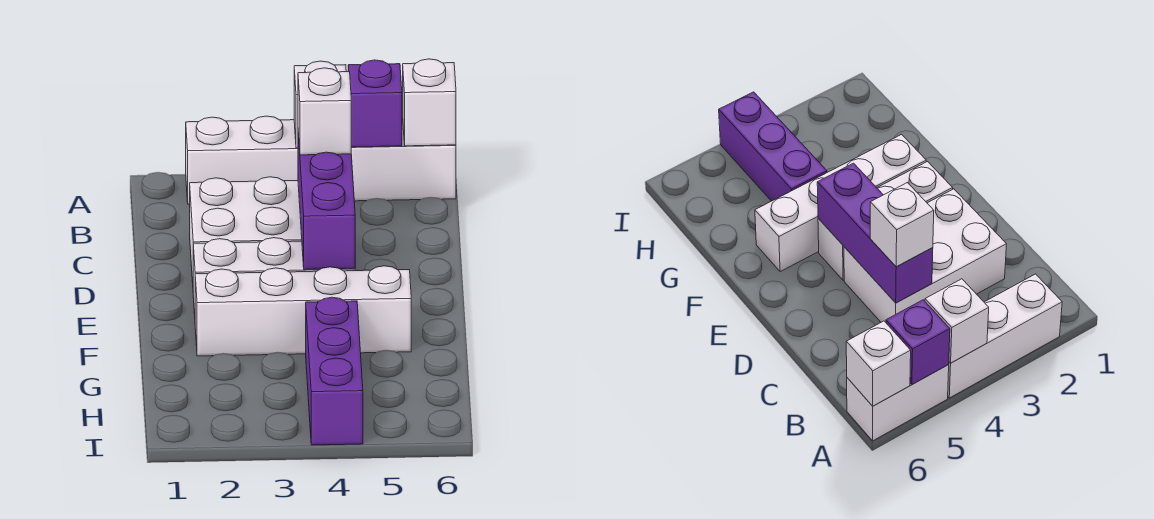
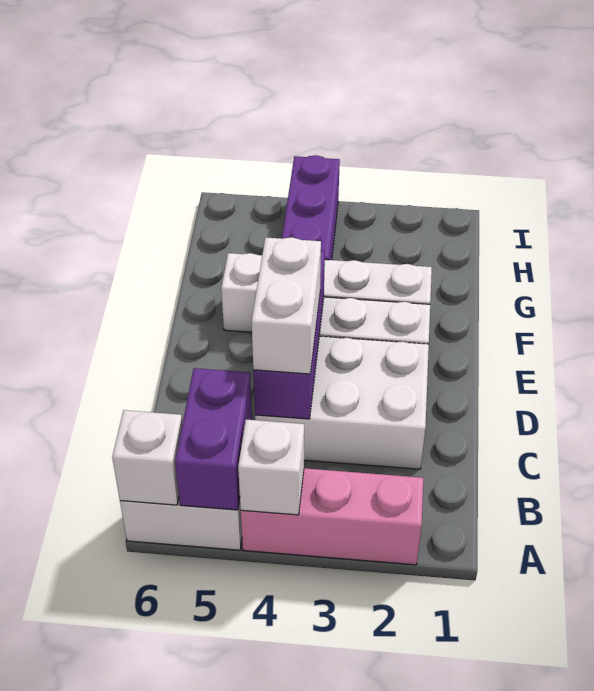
white brick A2:A4 level 1 -> pink brick A2:A4 level 1
purple brick A5 level 2 -> purple brick A5:B5 level 2
white brick C4 level 3 -> white brick C4:D4 level 3

